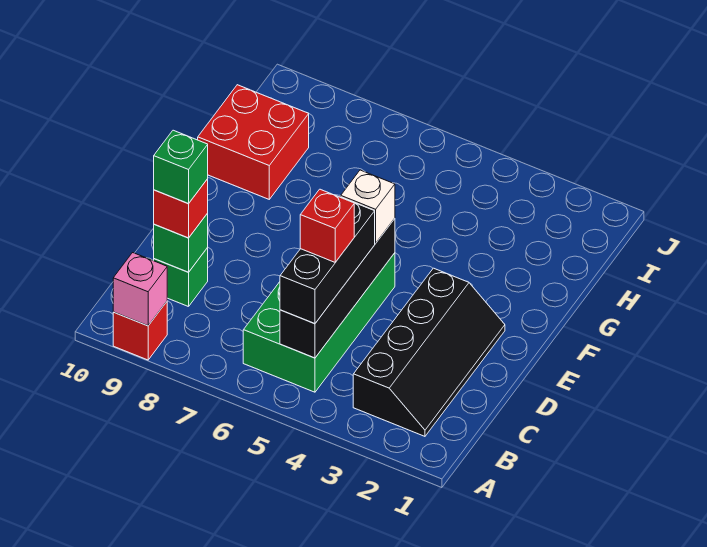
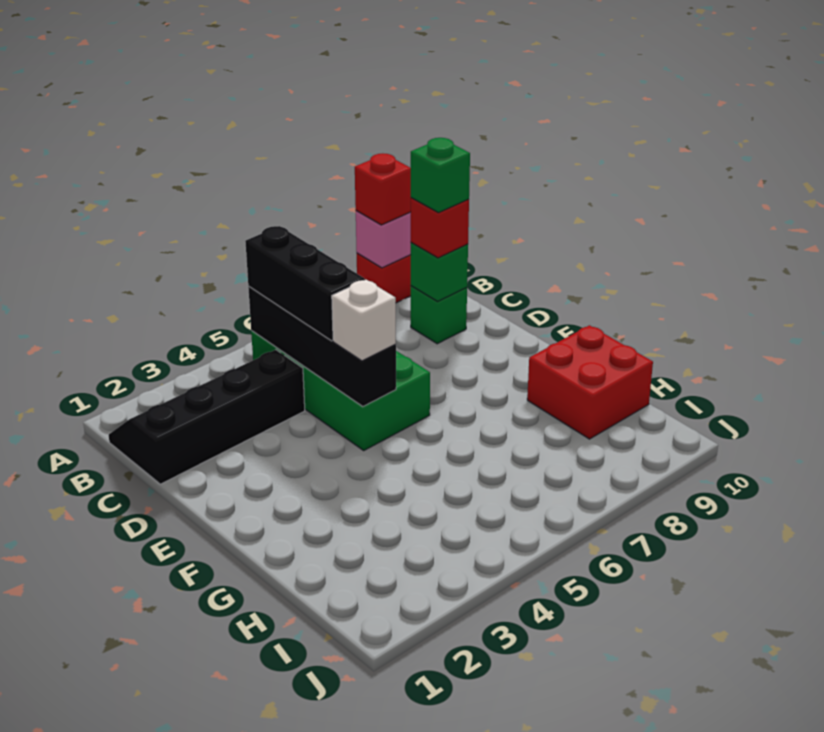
black slope B2:E3 level 1 top 3 -> black slope B1:C4 level 1 top C
red brick C5 level 4 -> red brick A9 level 3

